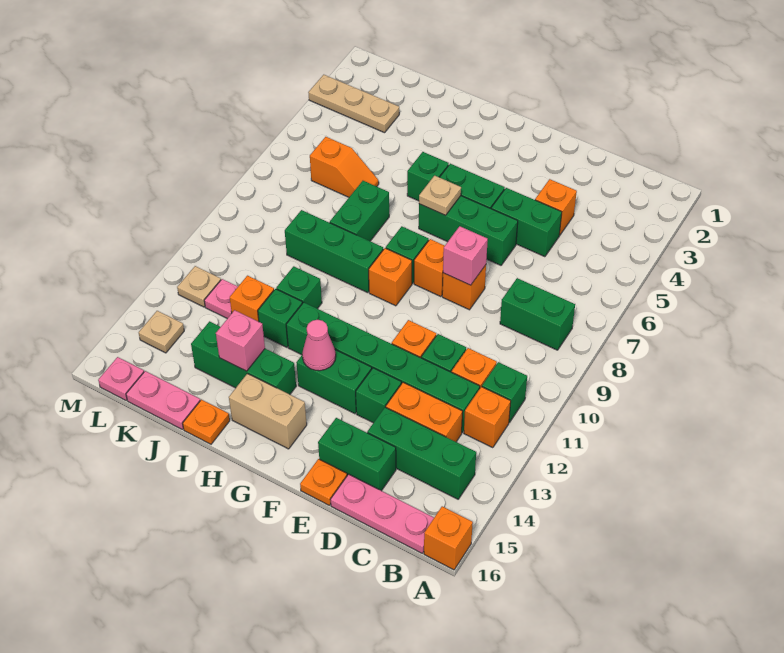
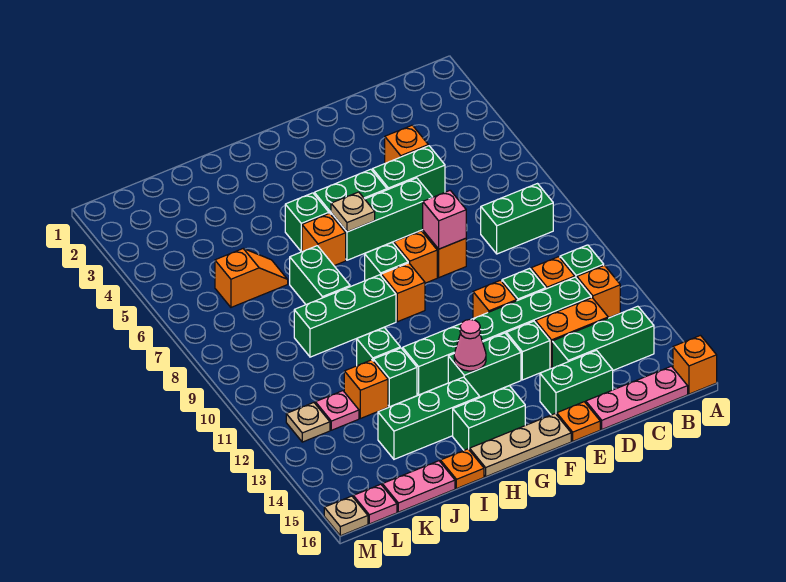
tan brick G15:H15 level 1 -> green brick G15:H15 level 1
none -> orange brick H6 level 1
pink brick I14 level 2 -> none
tan plate K3:M3 level 1 -> tan plate F16:H16 level 1
tan plate L14 level 1 -> tan plate M16 level 1

